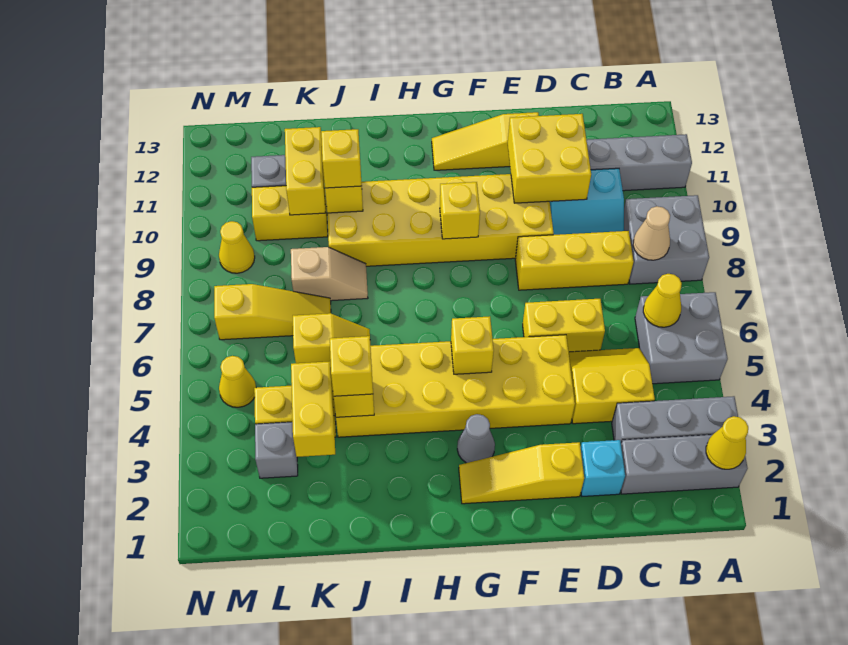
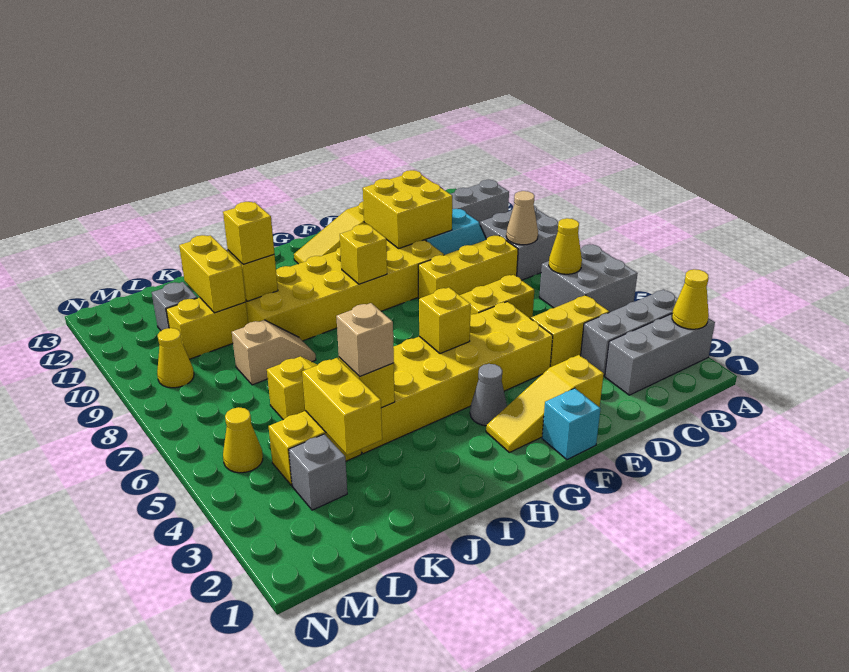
cyan brick D2 level 1 -> cyan brick F1 level 1
yellow brick J4 level 3 -> tan brick J4 level 3
yellow slope K7:M7 level 1 top M -> none

